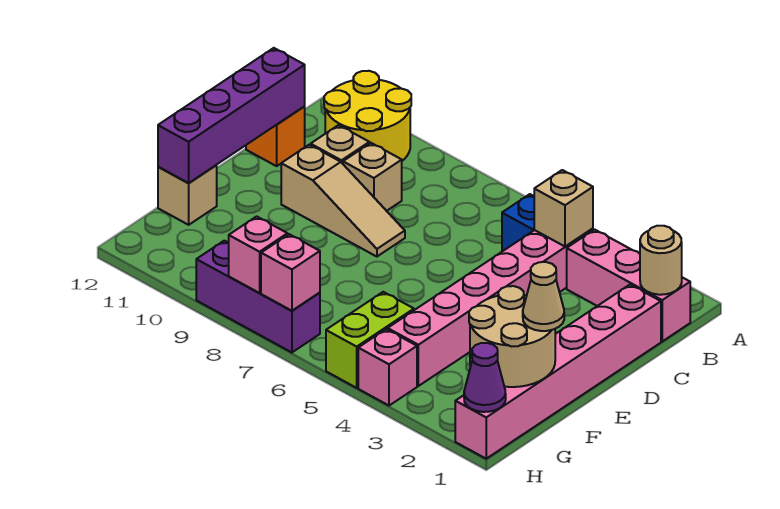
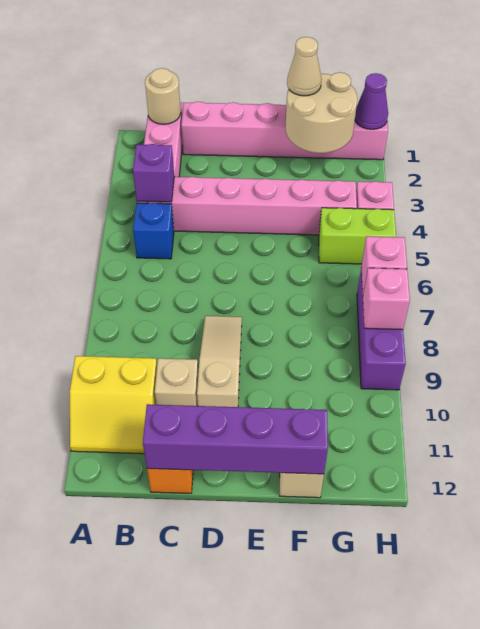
yellow round brick A10:B11 level 1 -> yellow slope A10:B11 level 1 top 10
tan brick B4 level 2 -> purple brick B4 level 2
tan brick C9 level 1 -> none

